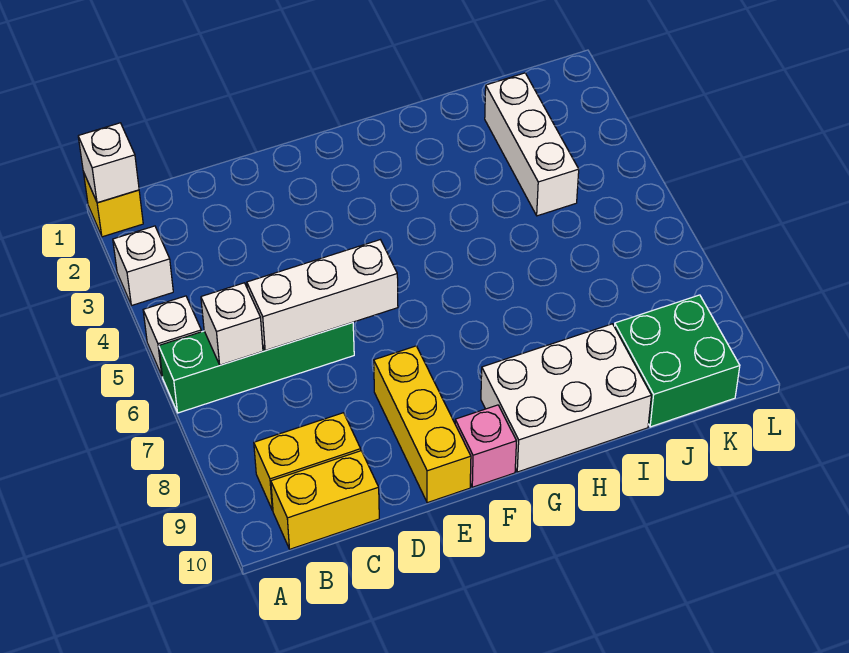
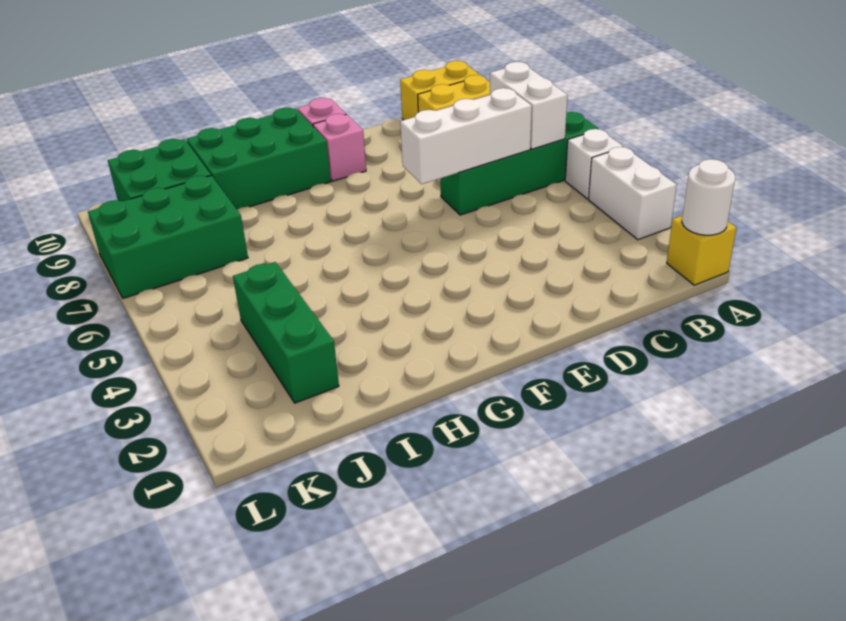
white brick A1 level 2 -> white round brick A1 level 2
white brick A3 level 1 -> white brick A3:A4 level 1
white brick B6 level 2 -> white brick B6:B7 level 2
yellow brick E8:E10 level 1 -> none
none -> pink brick F9 level 1
white brick G9:I10 level 1 -> green brick G9:I10 level 1
white brick J2:J4 level 1 -> green brick J2:J4 level 1
none -> green brick J7:L8 level 1

